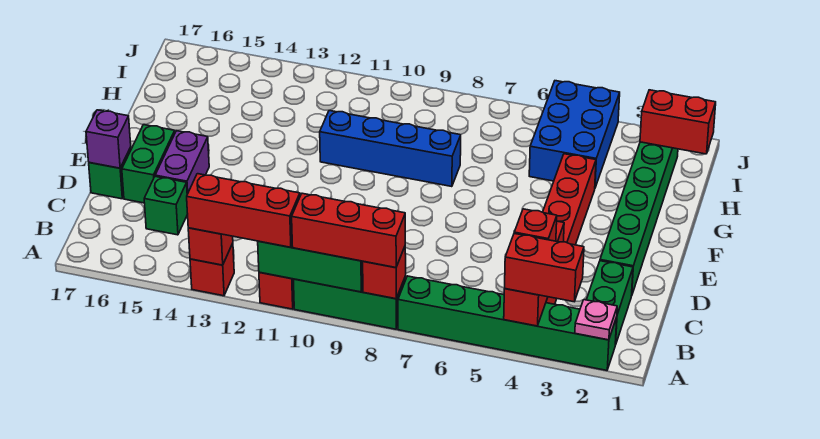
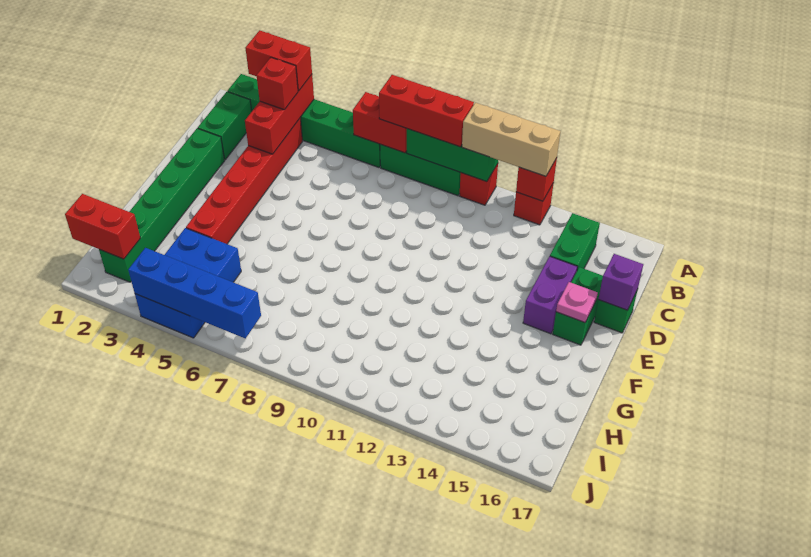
pink plate A2 level 2 -> pink plate E16 level 2
red brick A8 level 2 -> red brick A7:A8 level 2
red brick A11:A13 level 3 -> tan brick A11:A13 level 3
green brick C15 level 1 -> green brick B15:C15 level 1
blue brick G8:G11 level 1 -> blue brick J4:J7 level 2

